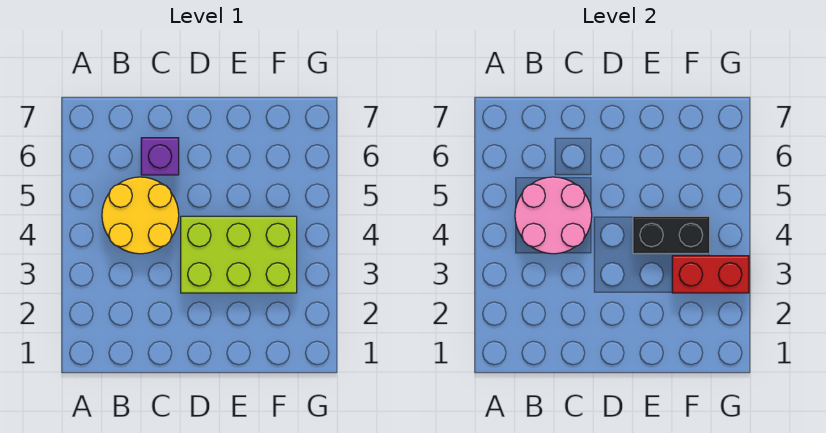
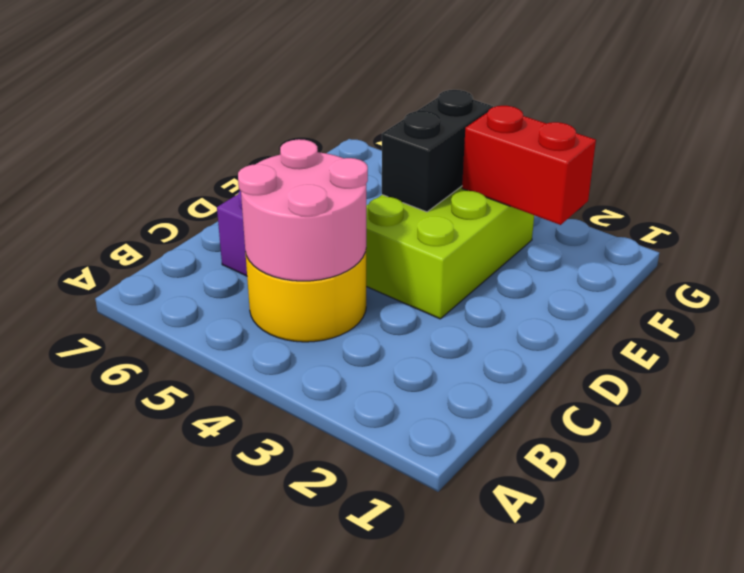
red brick F3:G3 level 2 -> red brick F2:F3 level 2

